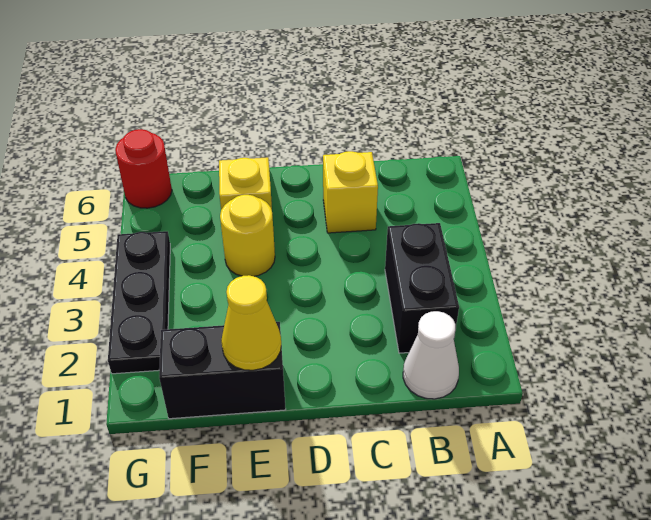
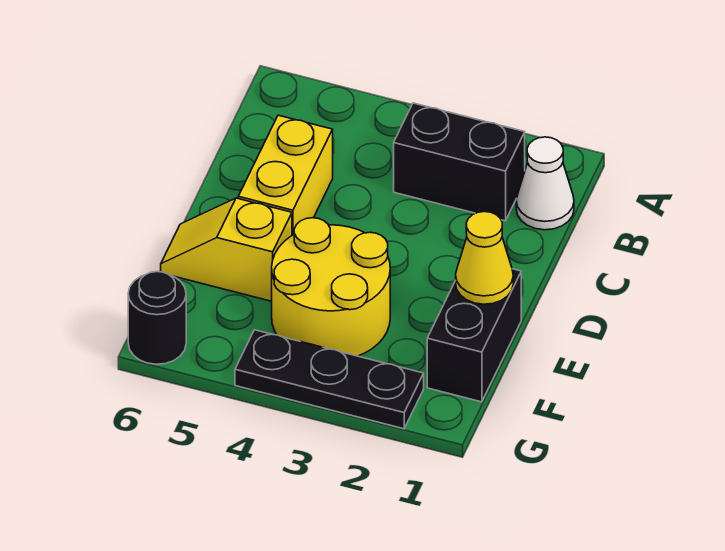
yellow brick C5 level 1 -> yellow brick C5:D5 level 1
yellow round brick E4 level 1 -> yellow round brick E3:F4 level 1
red round brick G6 level 1 -> black round brick G6 level 1

